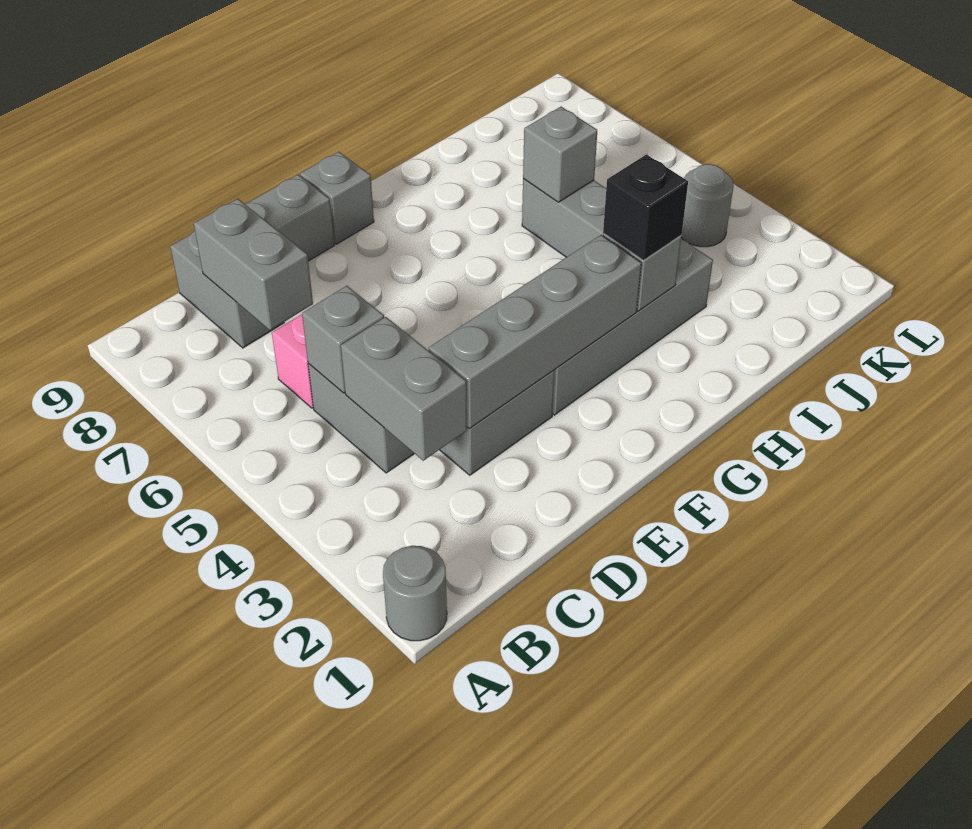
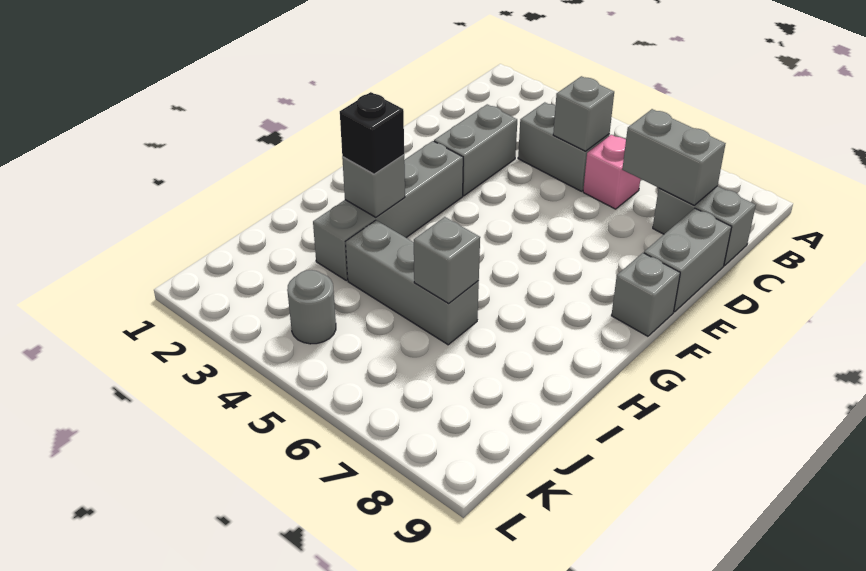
grey round brick A1 level 1 -> none
grey brick C3:C4 level 2 -> none
grey brick D3:G3 level 2 -> none

